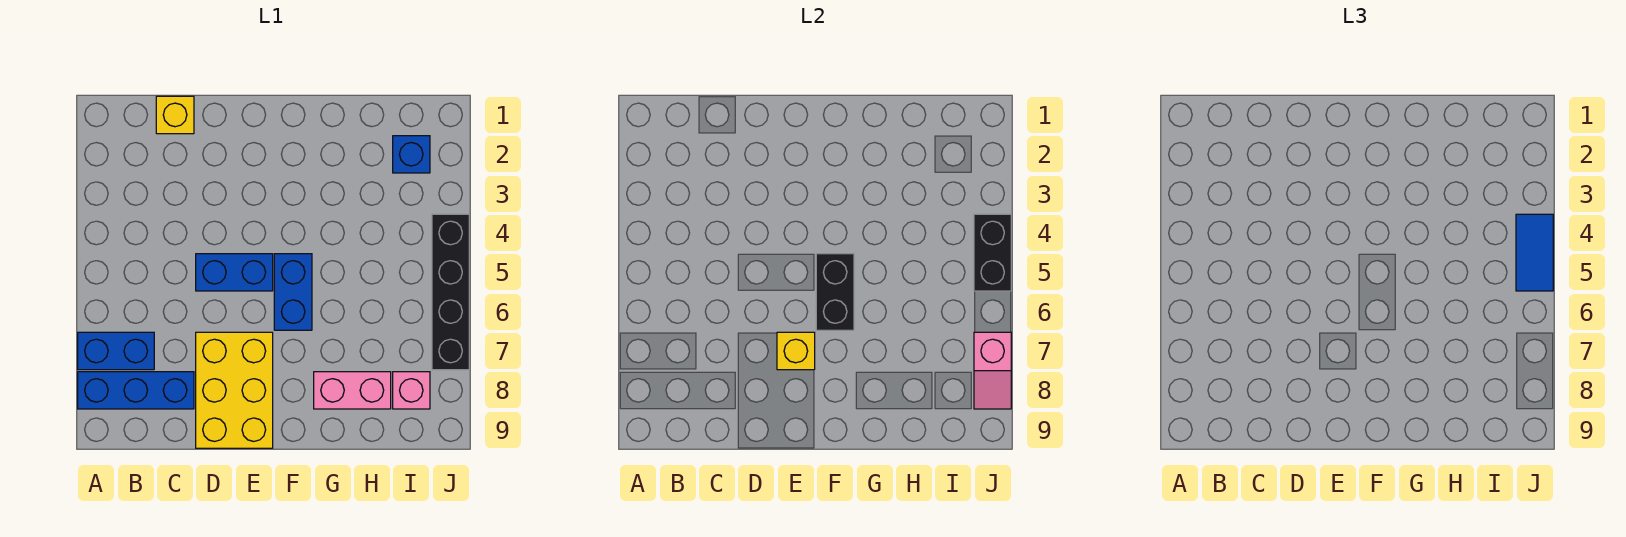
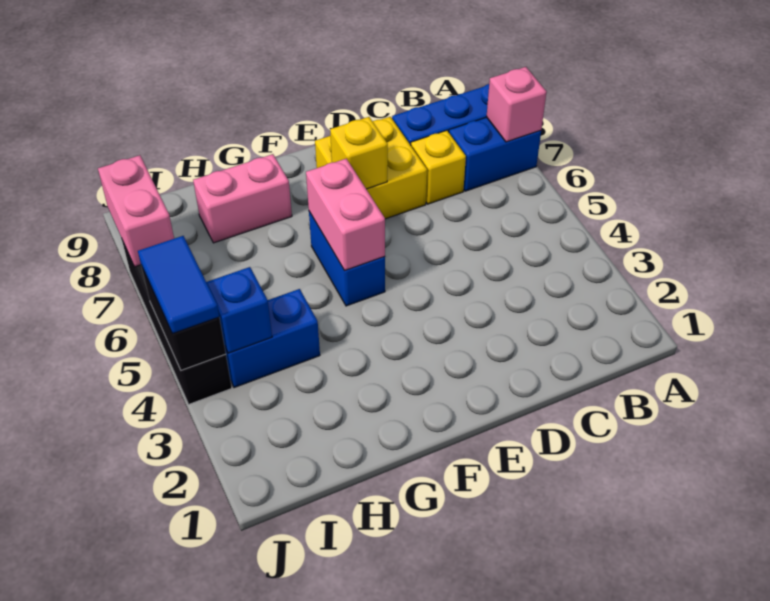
yellow brick C1 level 1 -> yellow brick C7 level 1
blue brick D5:E5 level 1 -> blue brick H4:I4 level 1
yellow brick D7:E9 level 1 -> yellow brick D7:E8 level 1
black brick F5:F6 level 2 -> pink brick F5:F6 level 2
blue brick I2 level 1 -> blue brick I4 level 2
pink brick I8 level 1 -> pink brick A7 level 2
pink slope J7:J8 level 2 top 7 -> pink brick J7:J8 level 2

